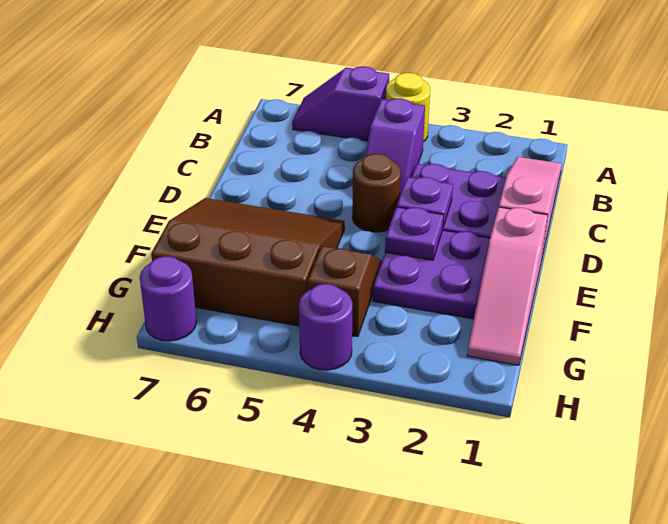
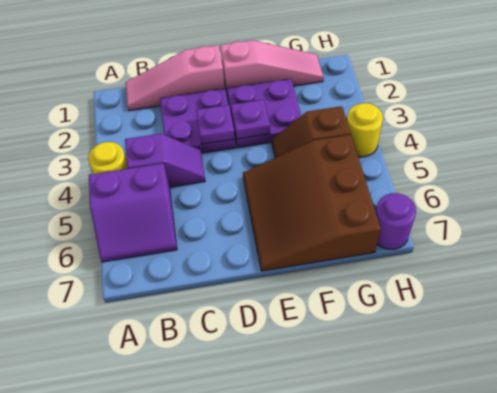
purple slope A5:A6 level 1 top 5 -> purple slope A5:B6 level 1 top 5
brown round brick D4 level 1 -> none
purple round brick H4 level 1 -> yellow round brick H4 level 1

